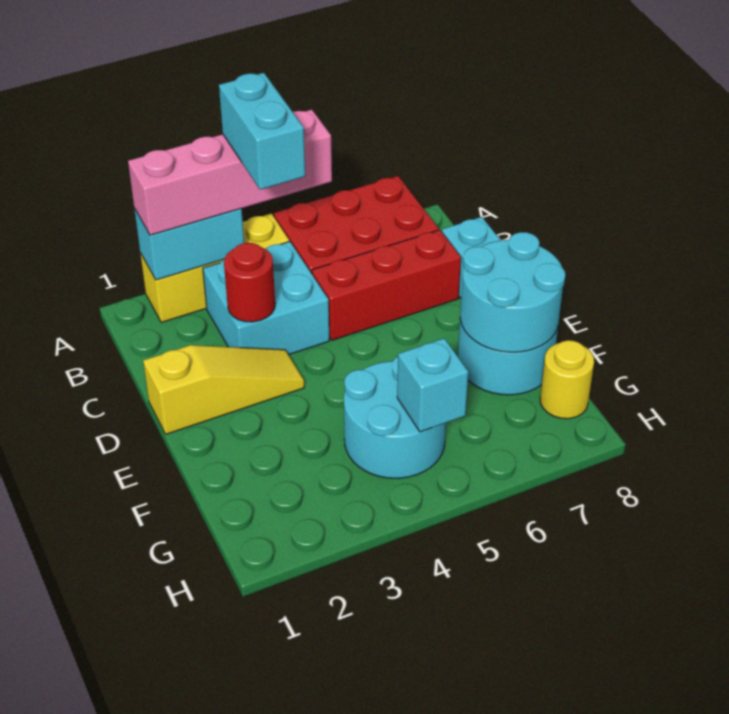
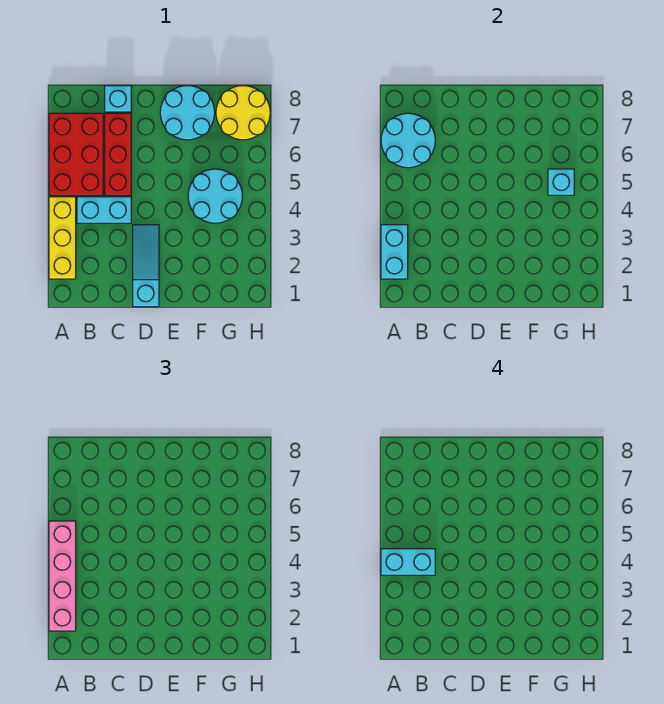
cyan brick B3:C4 level 1 -> cyan brick B4:C4 level 1
red round brick C3 level 2 -> none
yellow slope D1:D3 level 1 top 1 -> cyan slope D1:D3 level 1 top 1
cyan round brick E7:F8 level 2 -> cyan round brick A6:B7 level 2
yellow round brick G8 level 1 -> yellow round brick G7:H8 level 1

